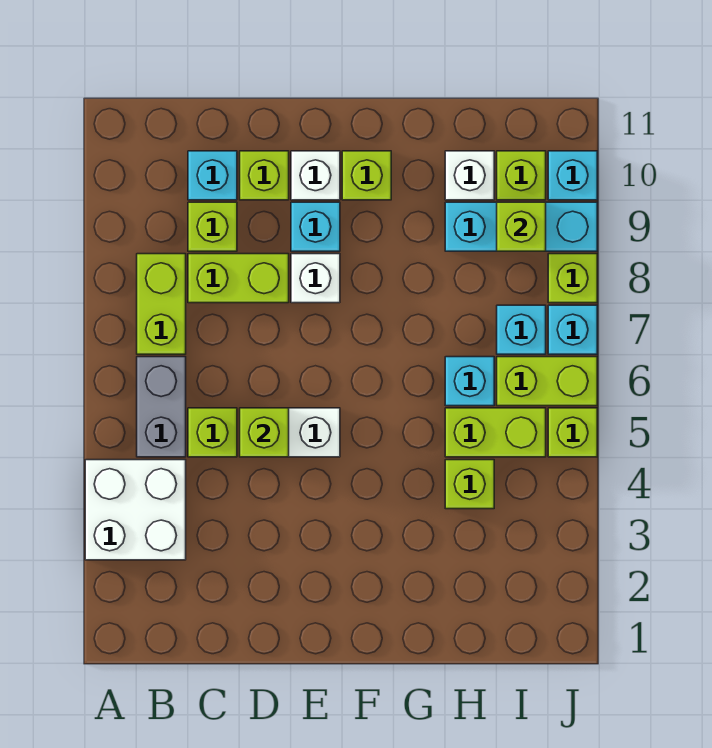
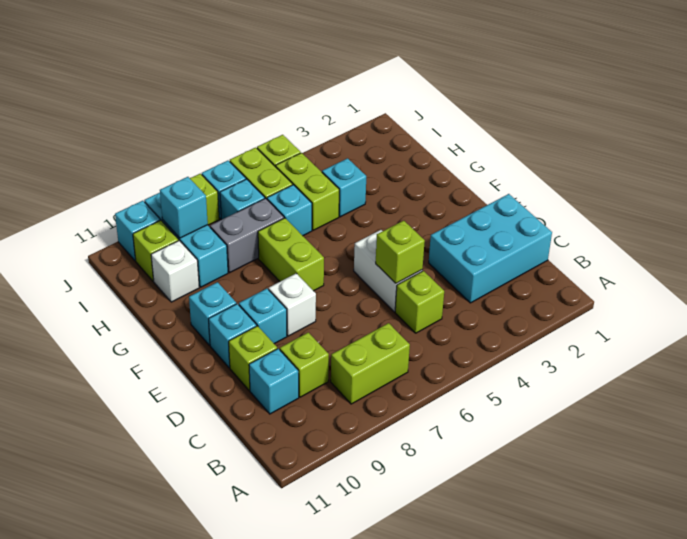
white brick A3:B4 level 1 -> none
grey brick B5:B6 level 1 -> grey brick H7:H8 level 1
none -> cyan brick C1:D3 level 1
lime brick C8:D8 level 1 -> lime brick F7:G7 level 1
white brick E10 level 1 -> cyan brick E10 level 1
lime brick F10 level 1 -> cyan brick F10 level 1
lime brick H4 level 1 -> cyan brick H4 level 1
lime brick I9 level 2 -> cyan brick I9 level 2

